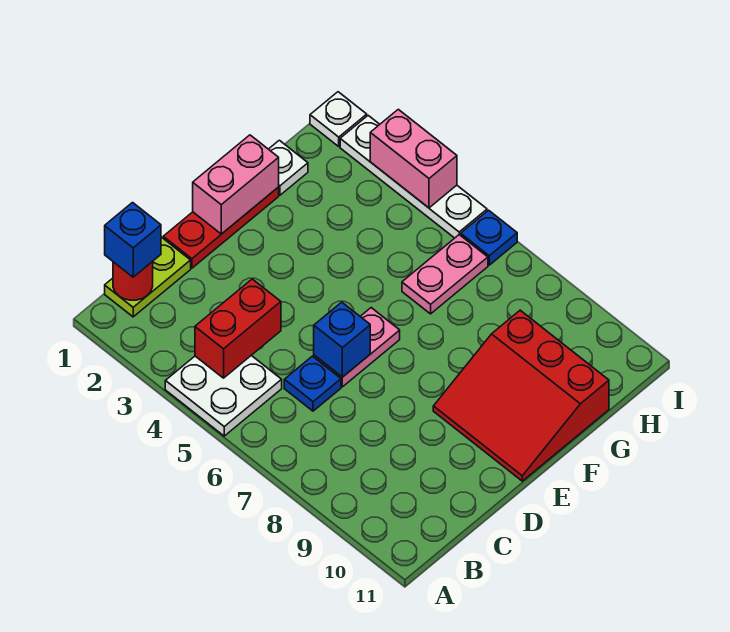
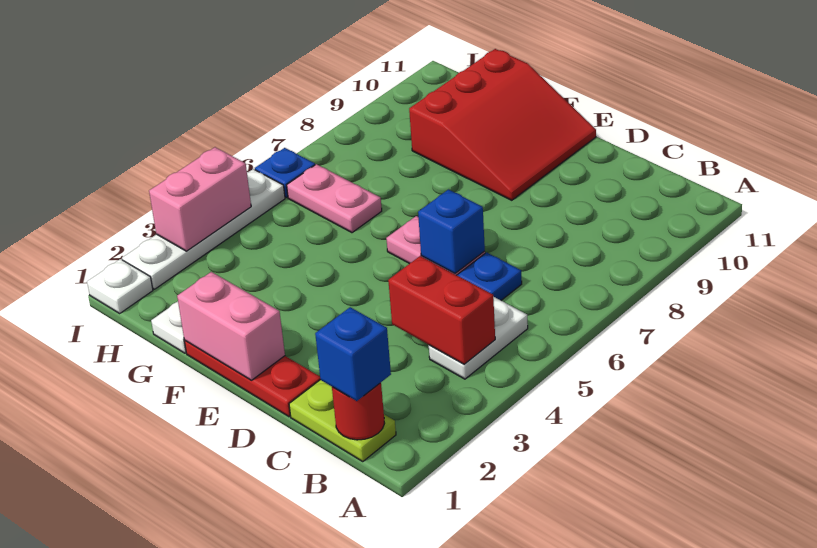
white plate A4:B5 level 1 -> white plate B4:B5 level 1

